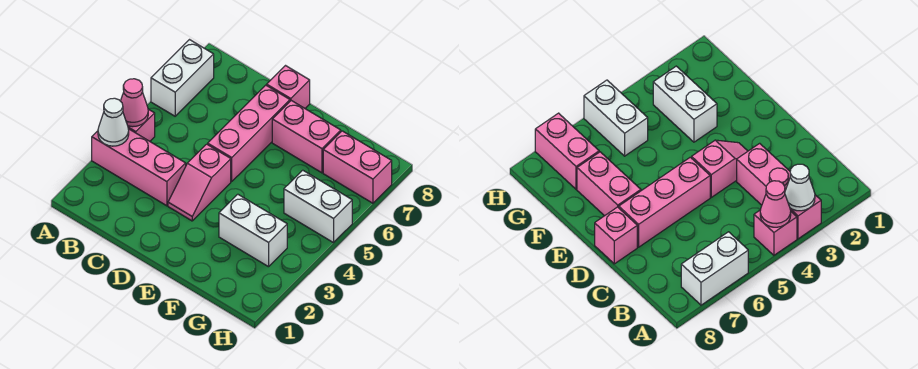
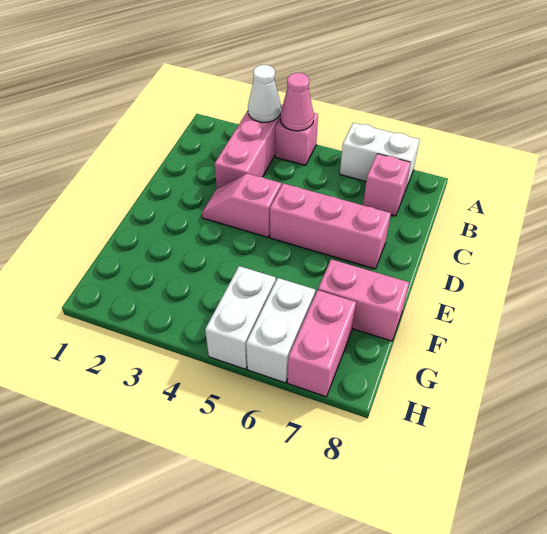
pink brick D8 level 1 -> pink brick B7 level 1
pink brick E7:F7 level 1 -> pink brick F7:F8 level 1
white brick F3:G3 level 1 -> white brick G6:H6 level 1

